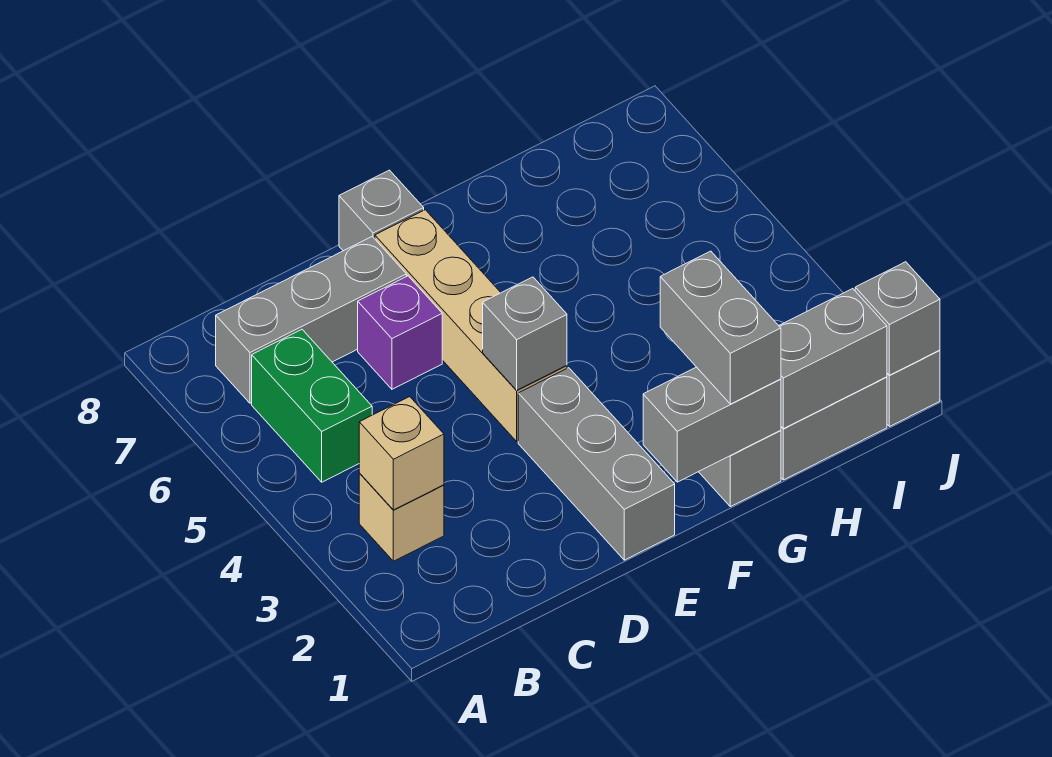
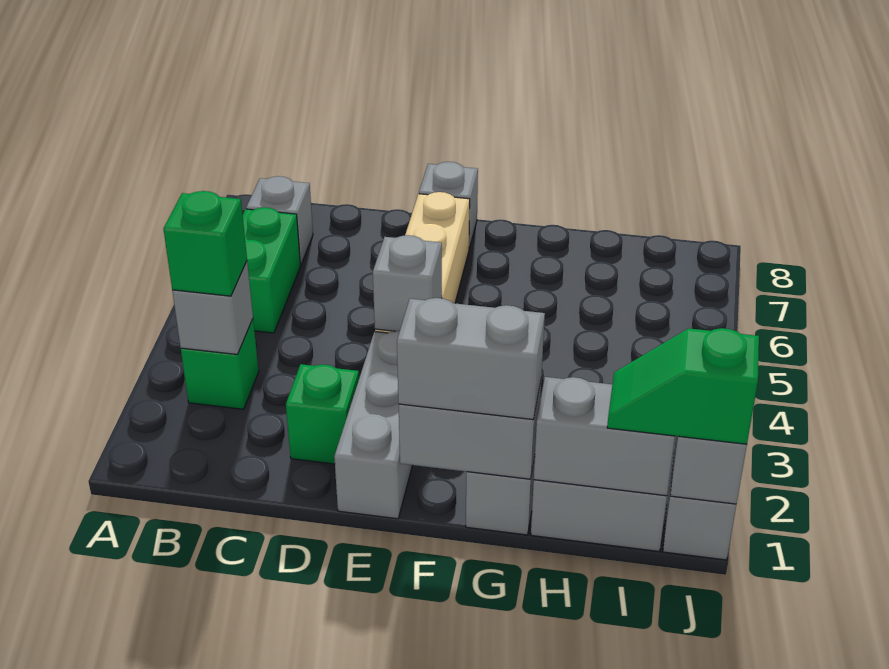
tan brick B3 level 1 -> green brick B3 level 1
tan brick B3 level 2 -> grey brick B3 level 2
none -> green brick B3 level 3
grey brick B7:D7 level 1 -> grey brick B7 level 1
none -> green brick D2 level 1
purple brick D6 level 1 -> none
grey brick G1:G2 level 3 -> grey brick F1:G1 level 3
none -> green slope I1:J1 level 3 top J

